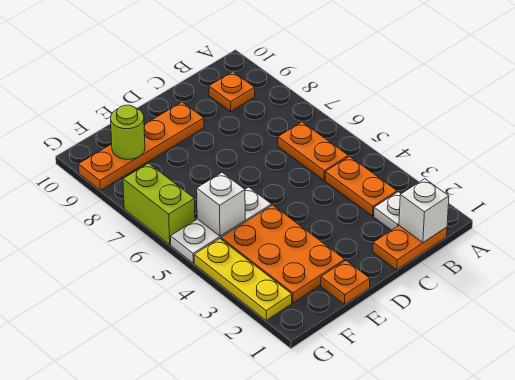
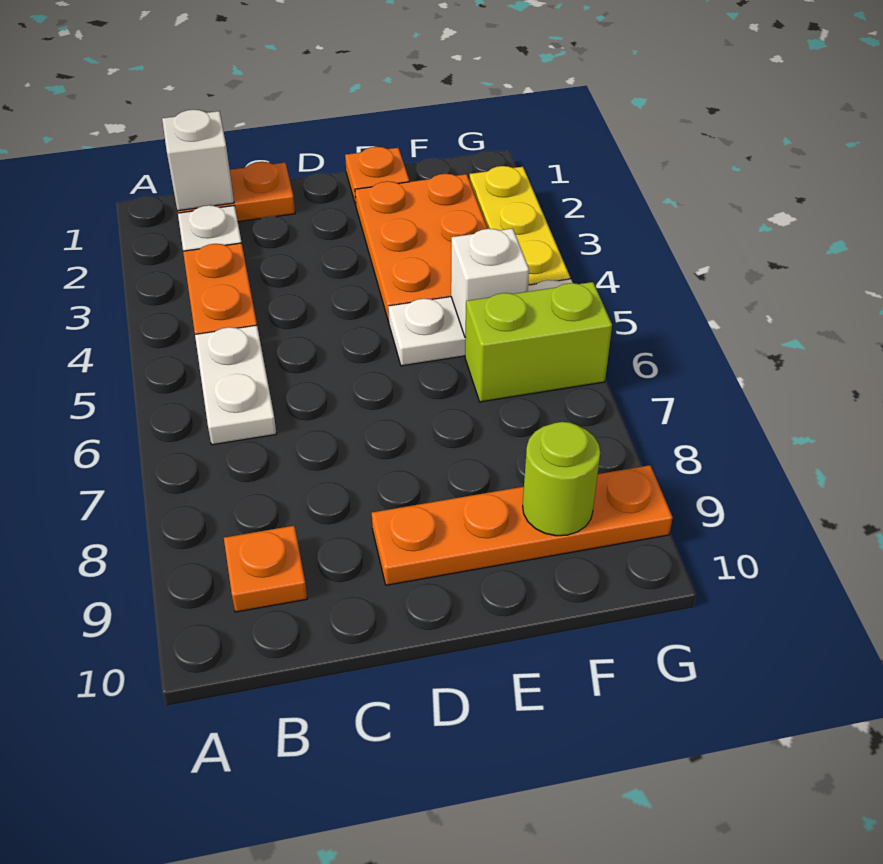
orange plate B5:B6 level 1 -> white plate B5:B6 level 1
lime brick G6:G7 level 1 -> lime brick F6:G6 level 1

